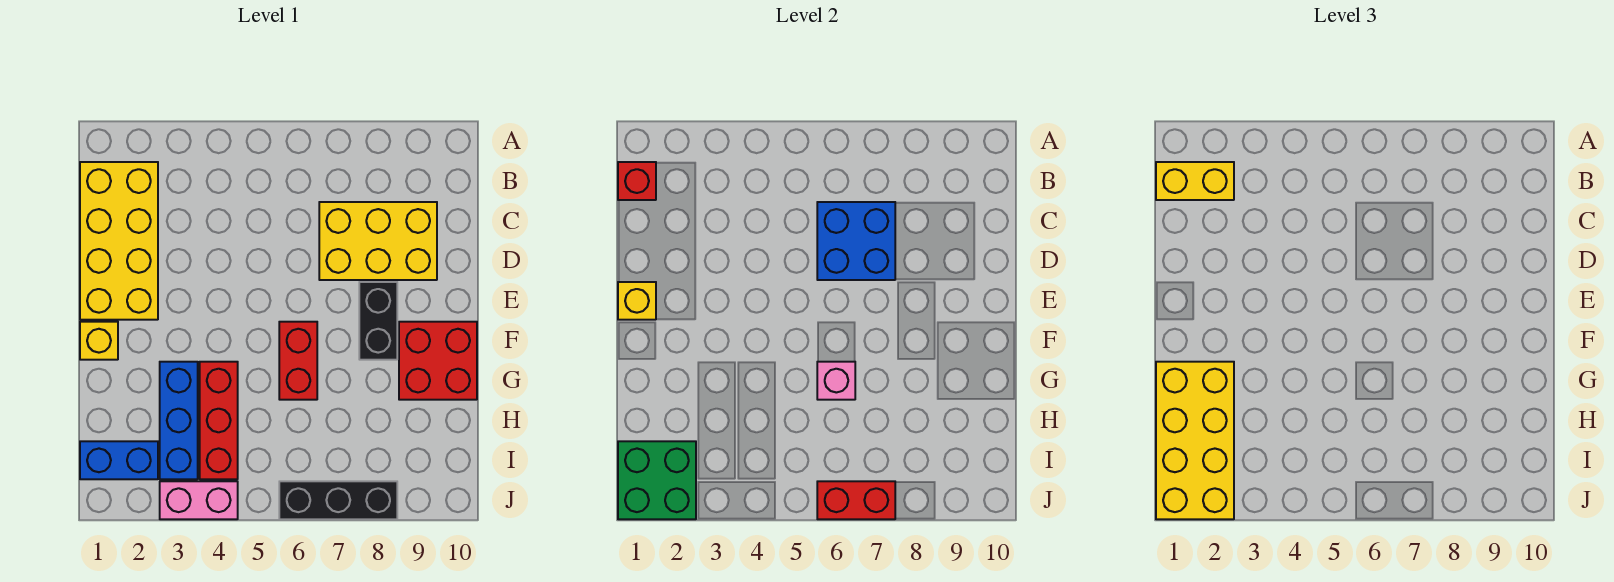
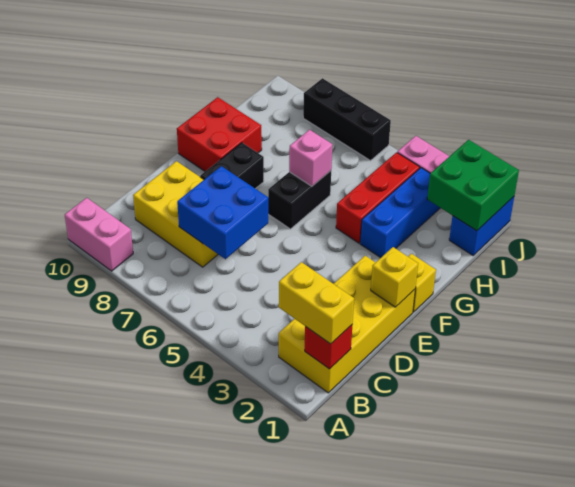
none -> pink brick A9:A10 level 1
red brick F6:G6 level 1 -> black brick F6:G6 level 1
yellow brick G1:J2 level 3 -> none
blue brick I1:I2 level 1 -> blue brick I1:J1 level 1
red brick J6:J7 level 2 -> none

